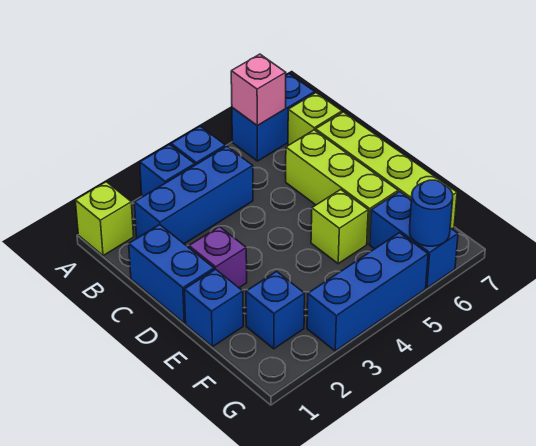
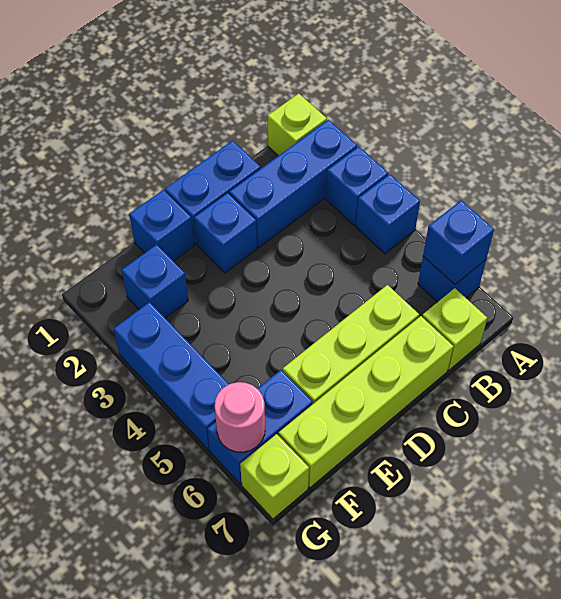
blue brick A6:A7 level 1 -> blue brick A6 level 1
pink brick A6 level 2 -> blue brick A6 level 2
blue brick B2:B4 level 1 -> blue brick A2:C2 level 1
purple brick D2 level 1 -> blue brick D2 level 1
lime brick E5 level 1 -> lime brick G7 level 1
blue round brick G6 level 2 -> pink round brick G6 level 2

